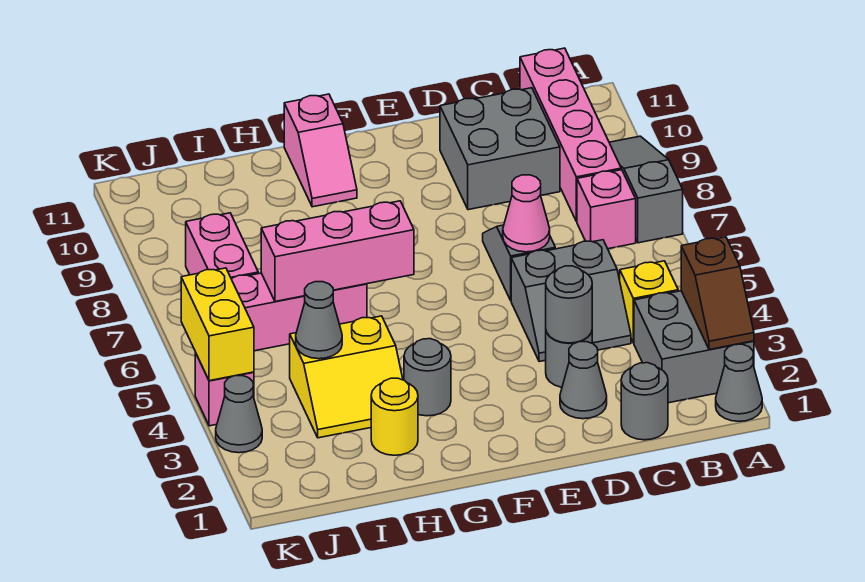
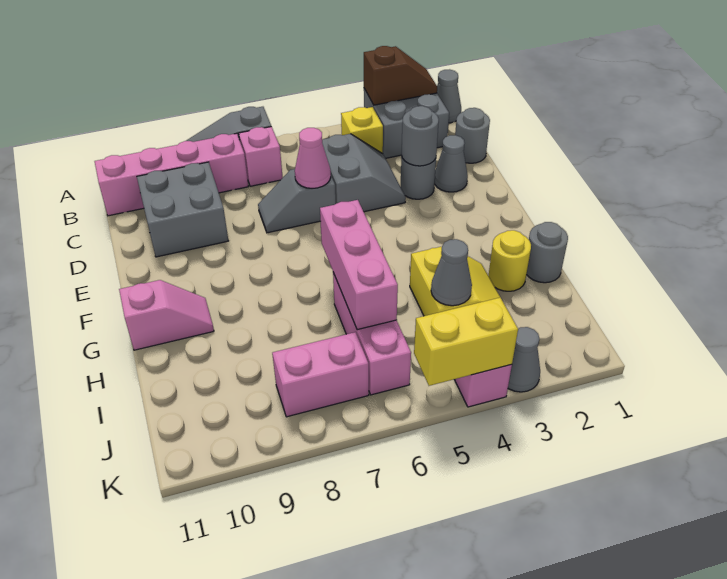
grey round brick G3 level 1 -> grey round brick H1 level 1

